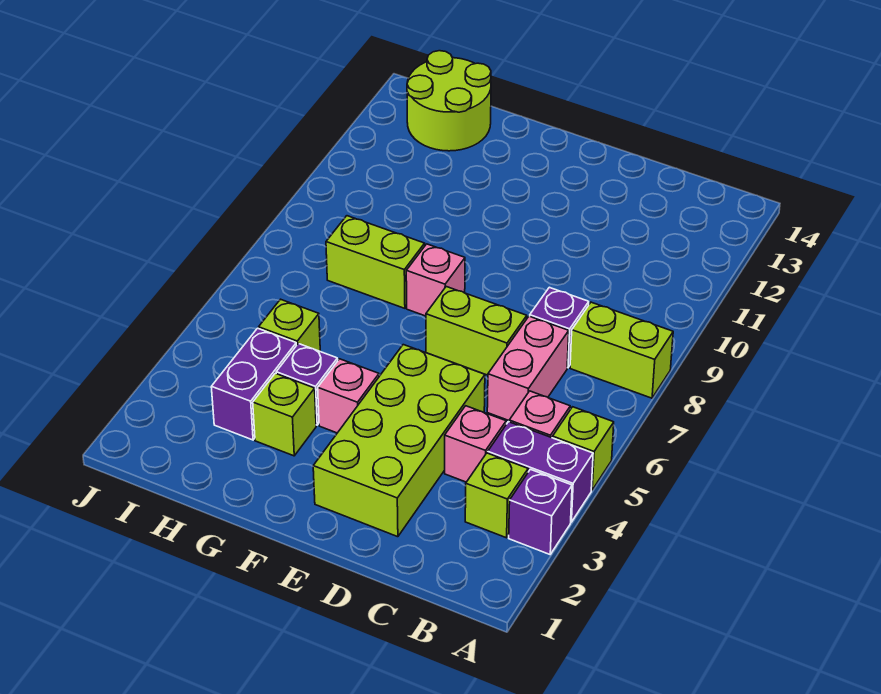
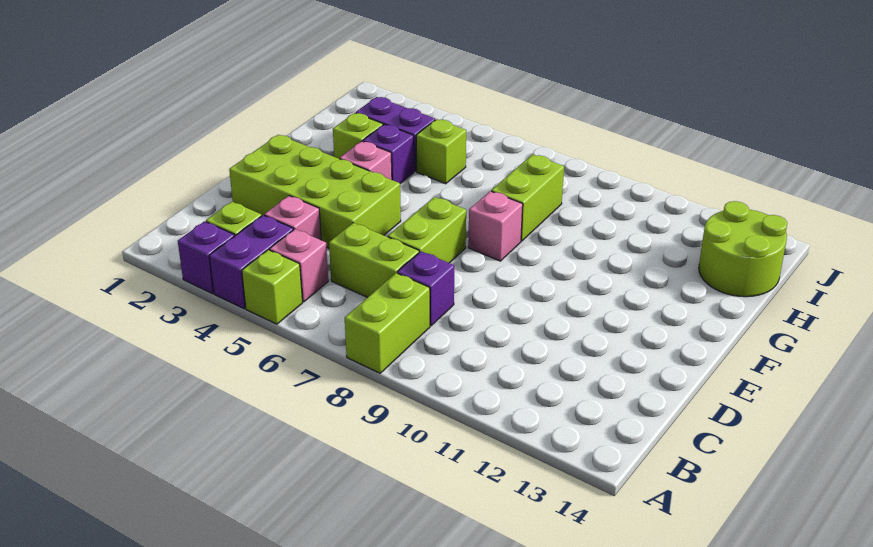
pink brick C6:C7 level 1 -> lime brick C6:C7 level 1

